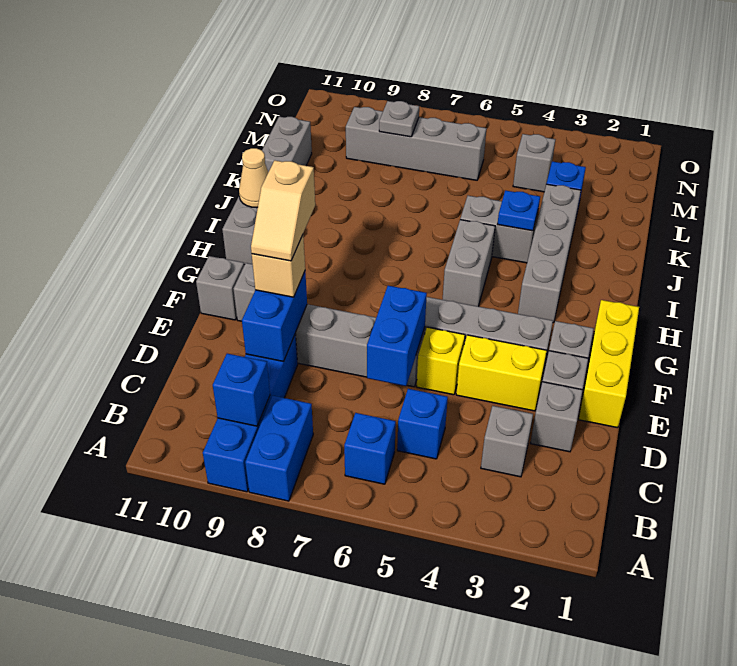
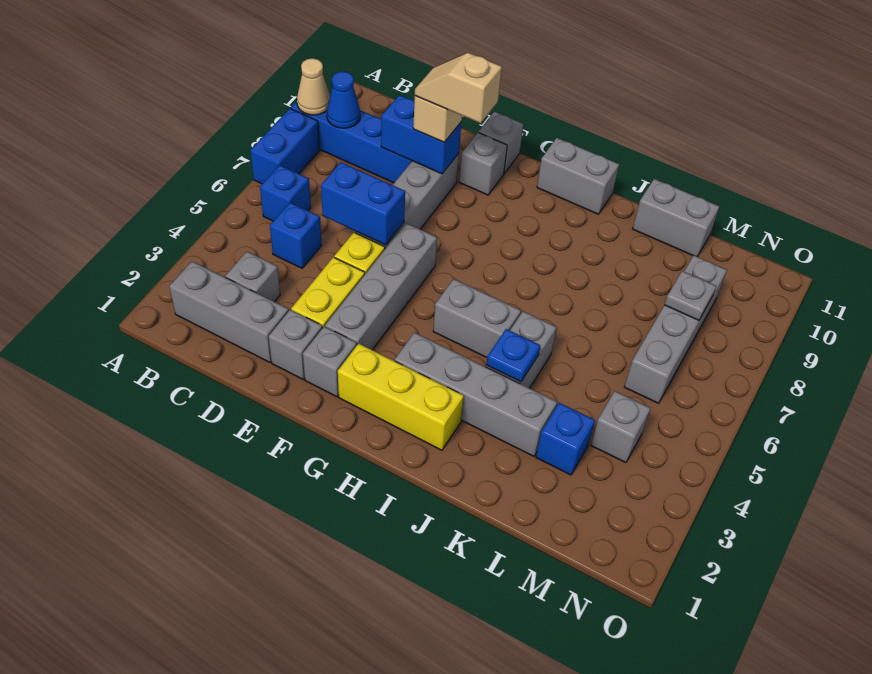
blue brick A8:B8 level 1 -> blue brick A7:A8 level 1
blue brick B9 level 2 -> blue cone B9 level 2
grey brick D2 level 1 -> grey brick B2:D2 level 1
yellow brick E1:G1 level 1 -> yellow brick G2:I2 level 1
tan cone I11 level 2 -> tan cone A9 level 2

